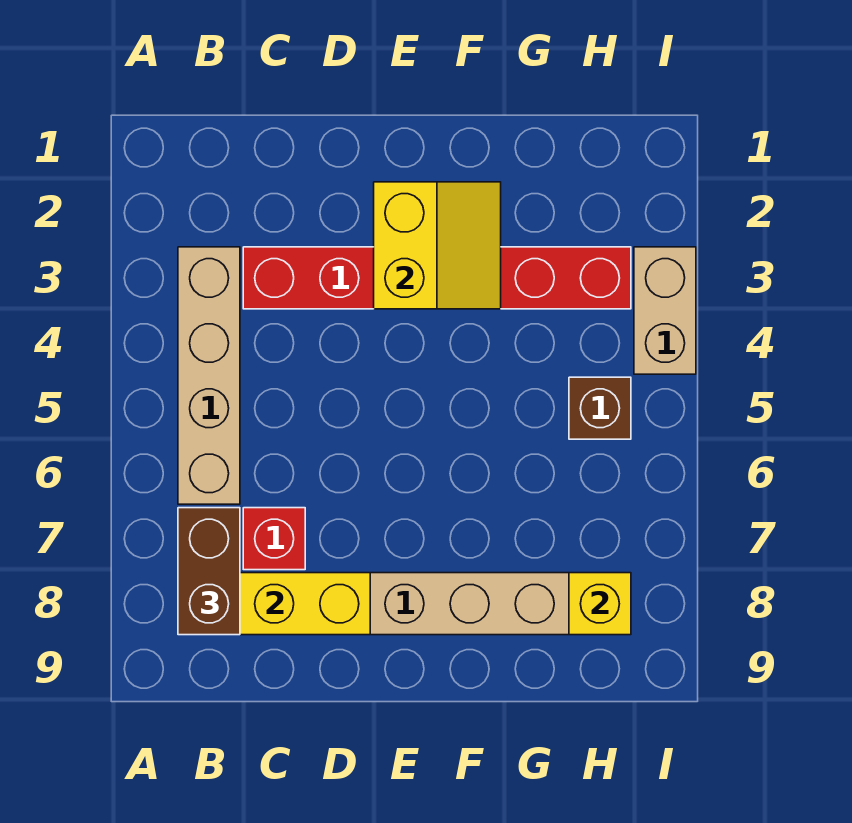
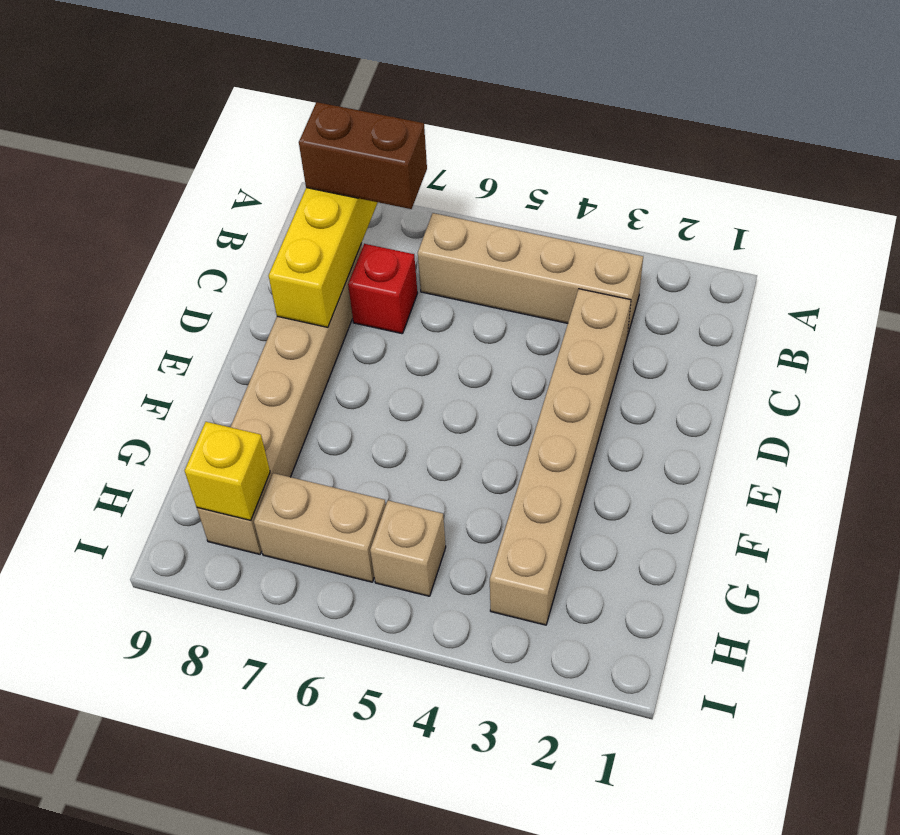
red brick C3:H3 level 1 -> tan brick C3:H3 level 1
yellow slope E2:F3 level 2 top E -> none
brown brick H5 level 1 -> tan brick H5 level 1
tan brick I3:I4 level 1 -> tan brick H6:H7 level 1

